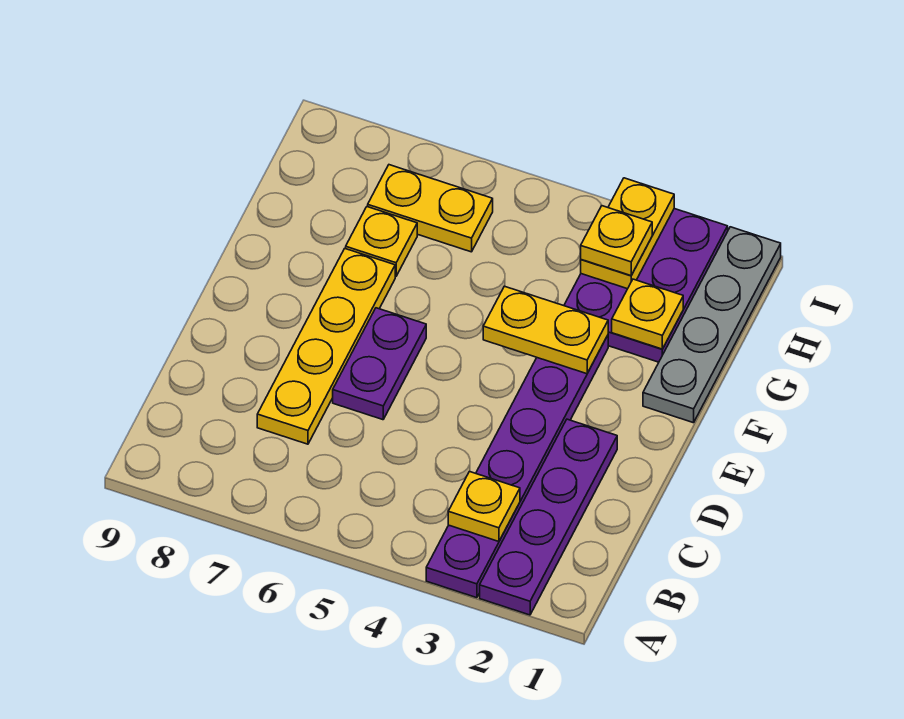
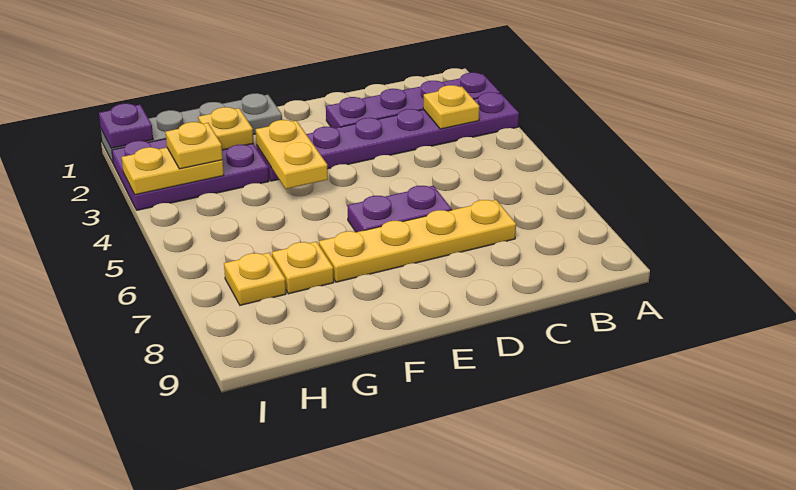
yellow plate H6:H7 level 1 -> yellow plate H7 level 1
none -> purple plate I1 level 2

